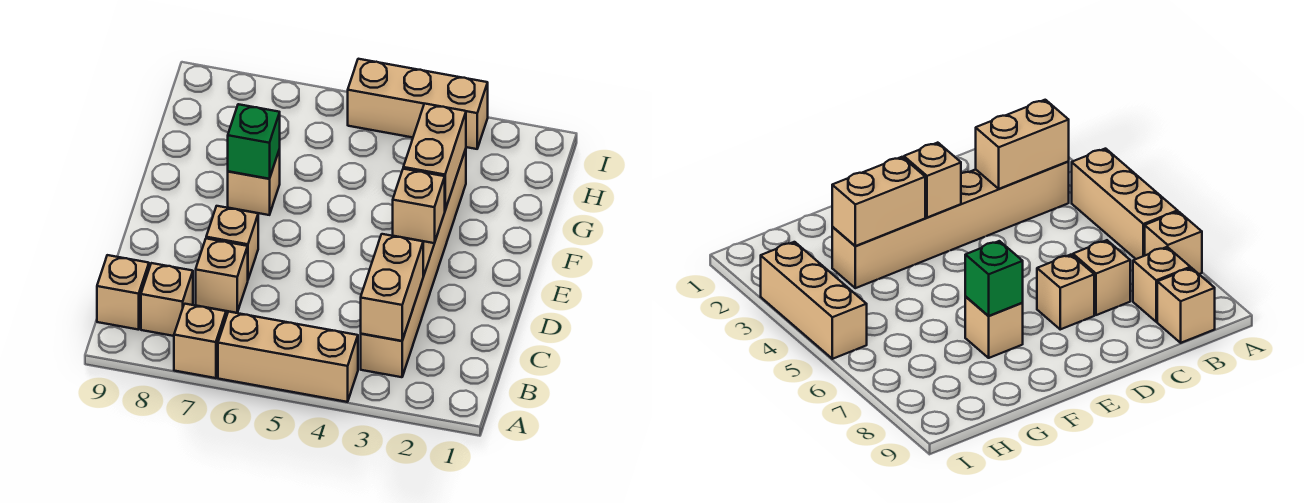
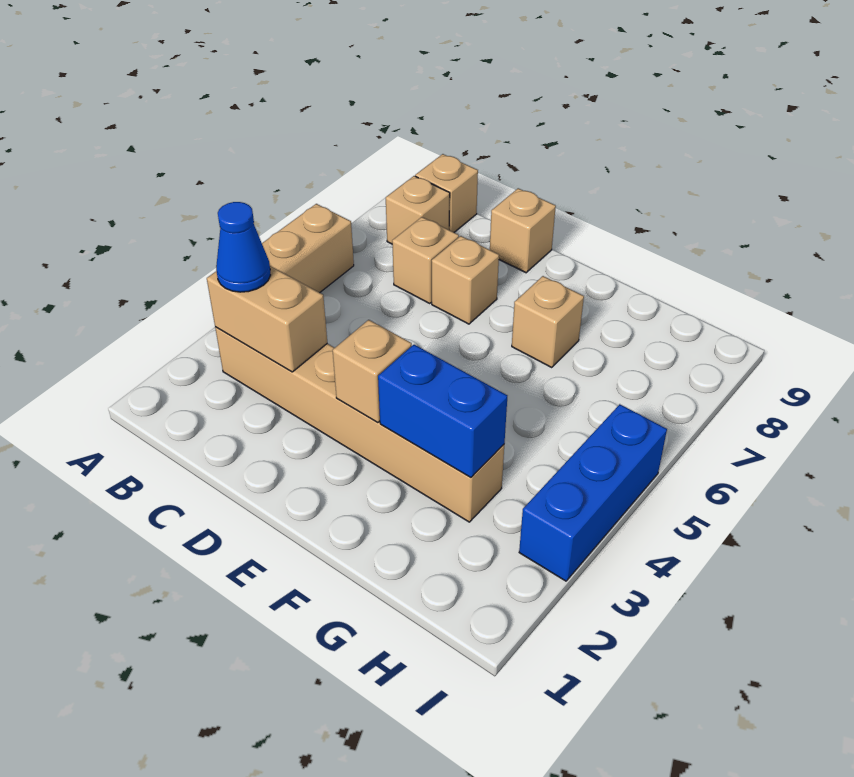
tan brick A7 level 1 -> tan brick D9 level 1
none -> blue cone B3 level 3
tan brick F3:G3 level 2 -> blue brick F3:G3 level 2
green brick F7 level 2 -> none
tan brick I3:I5 level 1 -> blue brick I3:I5 level 1

